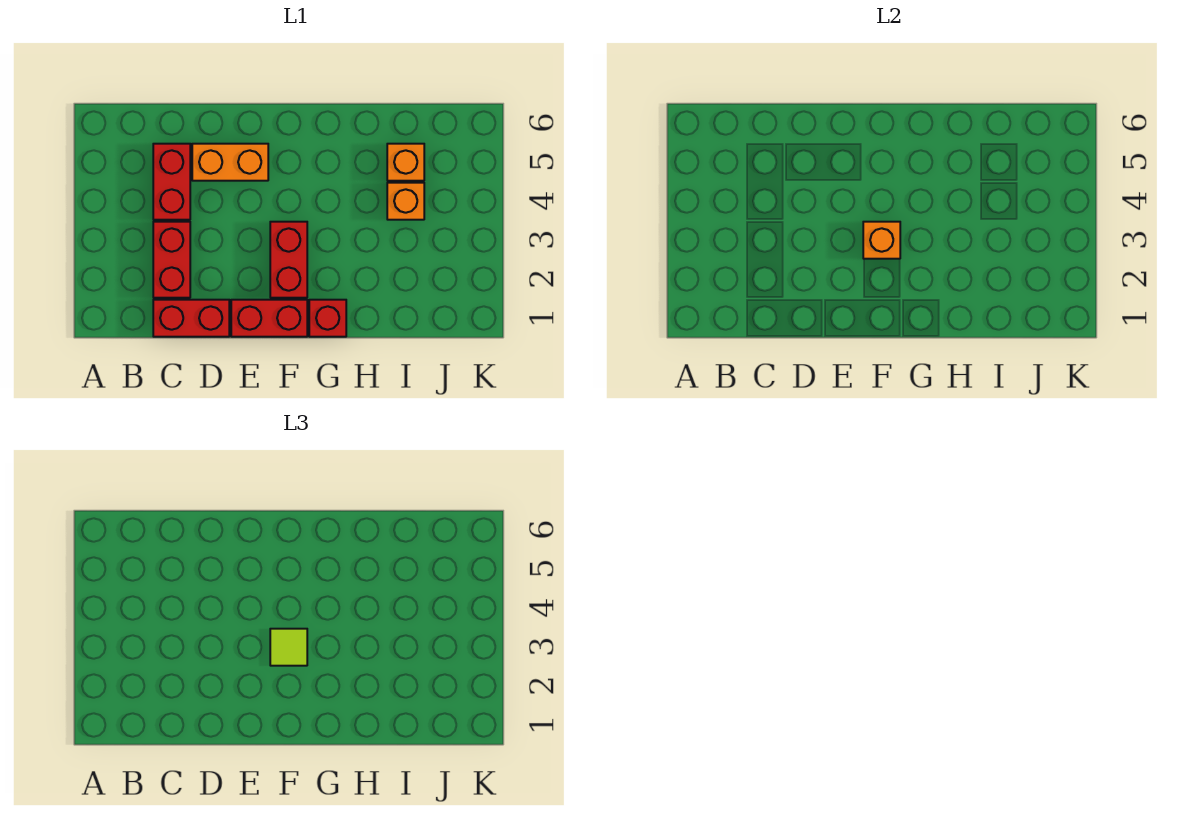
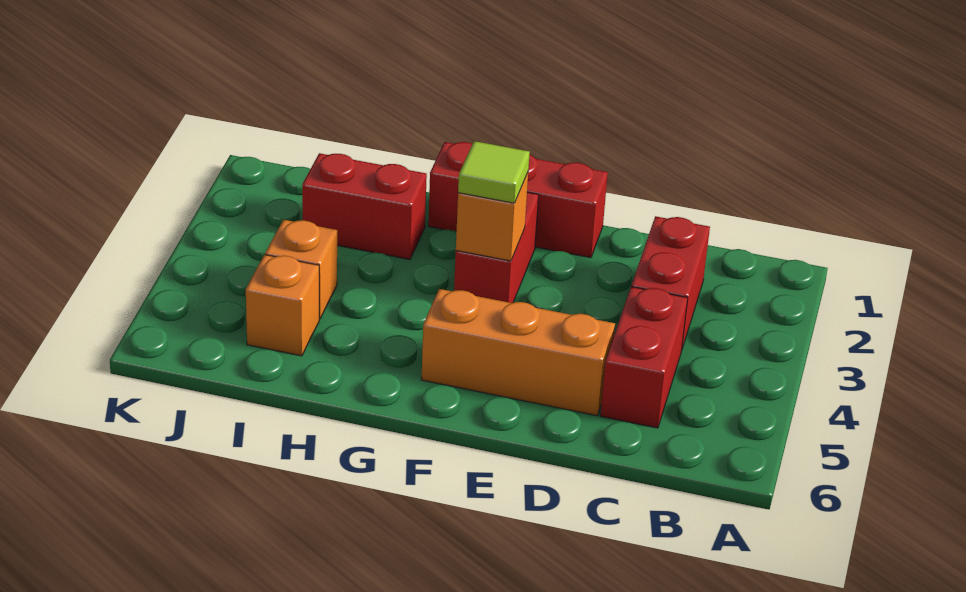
red brick C1:D1 level 1 -> red brick H2:I2 level 1
orange brick D5:E5 level 1 -> orange brick D5:F5 level 1

